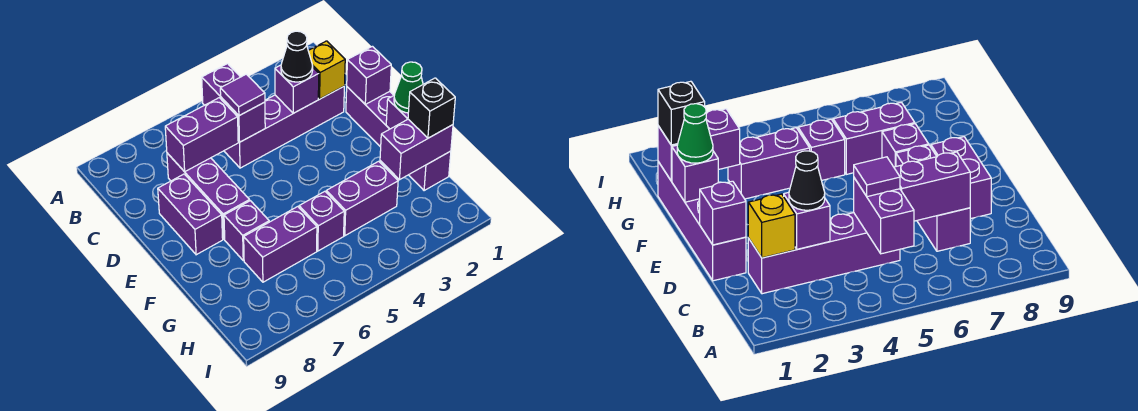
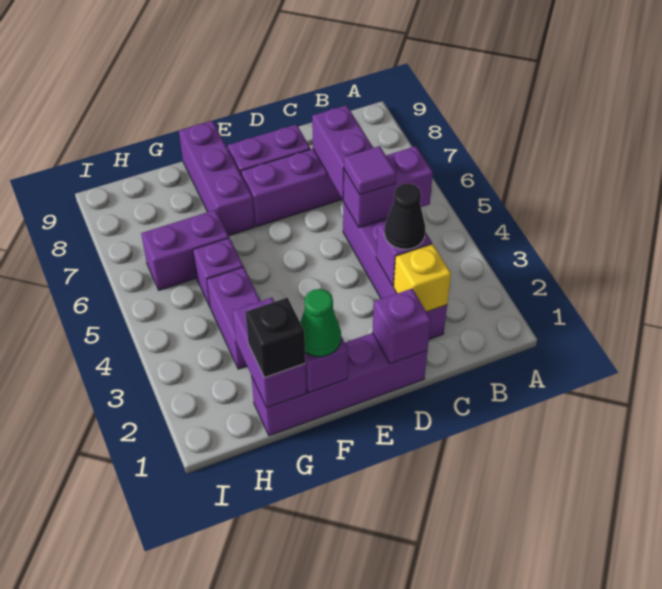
purple brick F7 level 1 -> purple brick F7:F9 level 1
purple brick G6:G7 level 1 -> purple brick G6:H6 level 1

